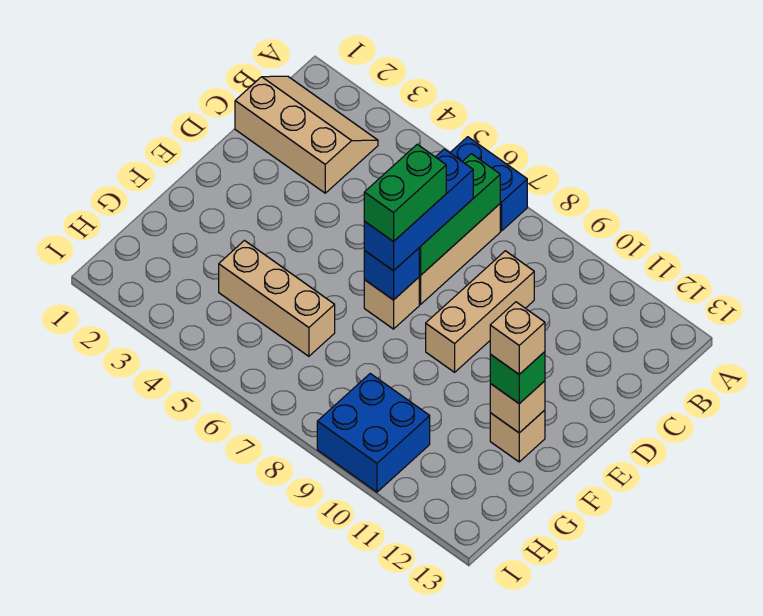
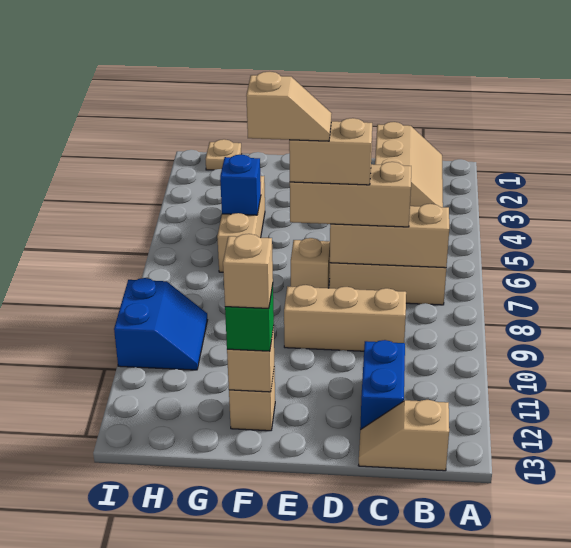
blue brick A6:A7 level 1 -> blue brick C11:C12 level 1
green brick B7:D7 level 2 -> tan brick B7:D7 level 2
none -> tan slope B13:C13 level 1 top B
blue brick C7:E7 level 3 -> tan brick C7:E7 level 3
green brick D7:E7 level 4 -> tan brick D7:E7 level 4
blue brick E7 level 2 -> blue brick G5 level 2
none -> tan slope E7:F7 level 5 top F
none -> tan plate H1 level 1
blue brick H9:I10 level 1 -> blue slope H9:I10 level 1 top I

